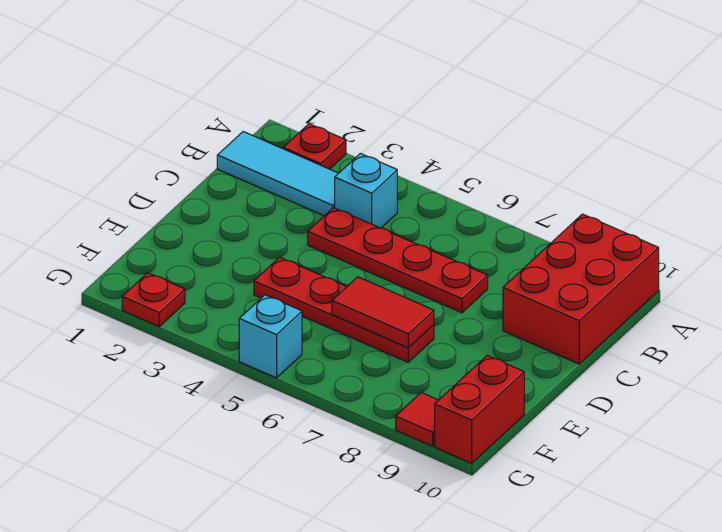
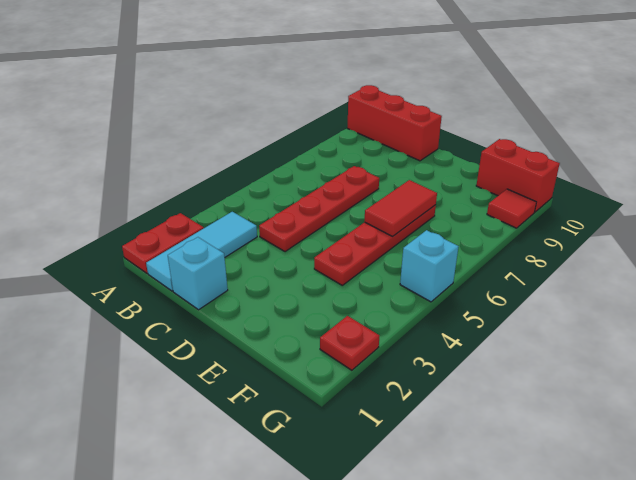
red plate A2 level 1 -> red plate A1:A2 level 1
red brick A9:C10 level 1 -> red brick A10:C10 level 1
cyan brick B4 level 1 -> cyan brick C1 level 1

